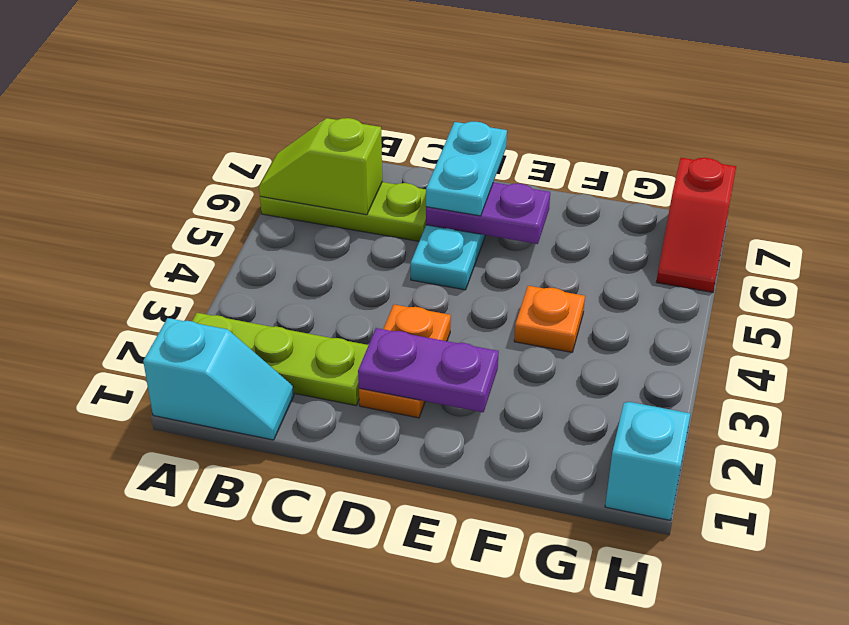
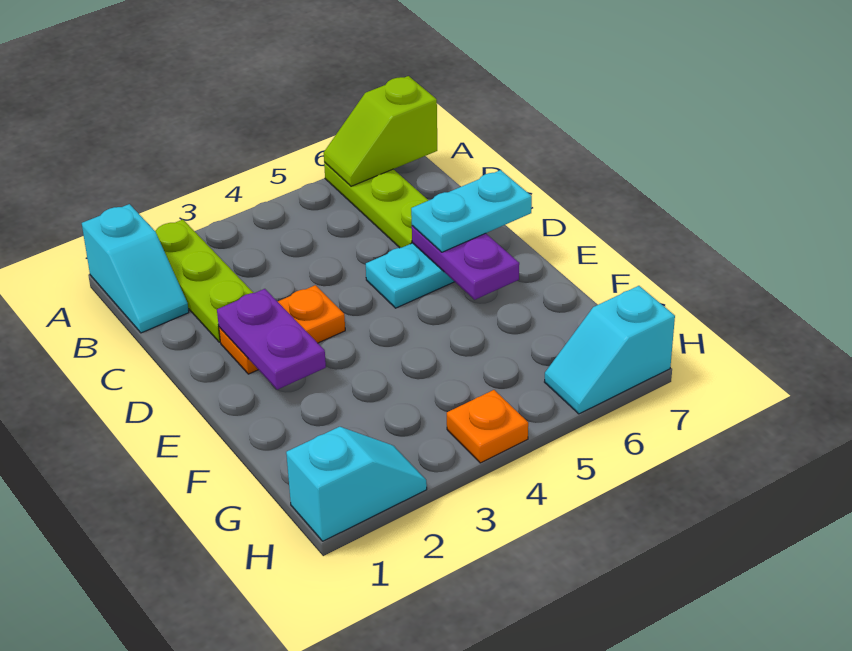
lime slope A6:B6 level 2 top B -> lime slope A6:A7 level 2 top 7
orange plate F4 level 1 -> orange plate H4 level 1
red slope H6:H7 level 1 top 7 -> cyan slope H6:H7 level 1 top 7

